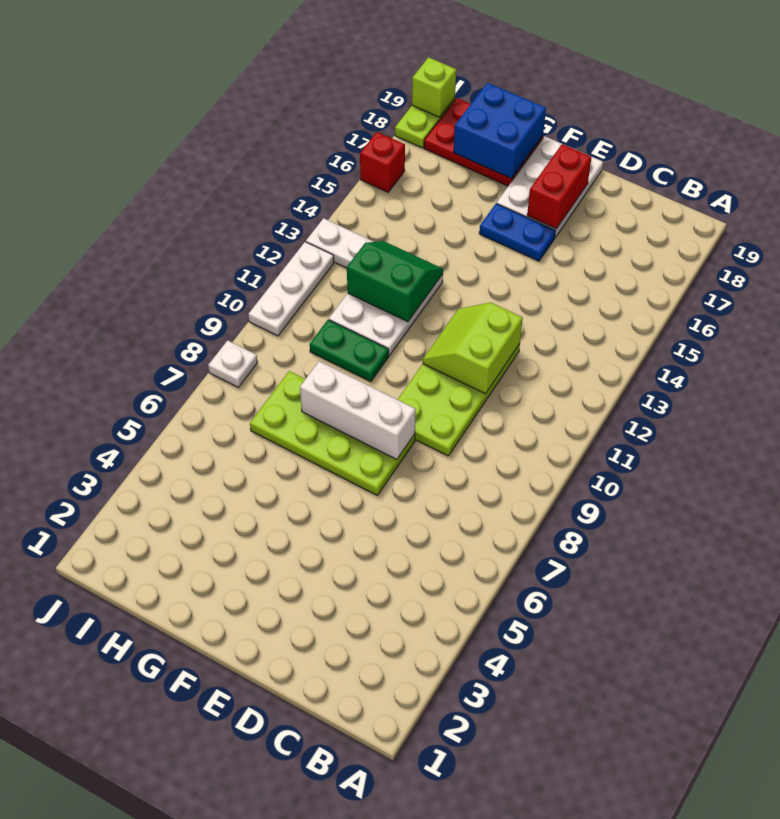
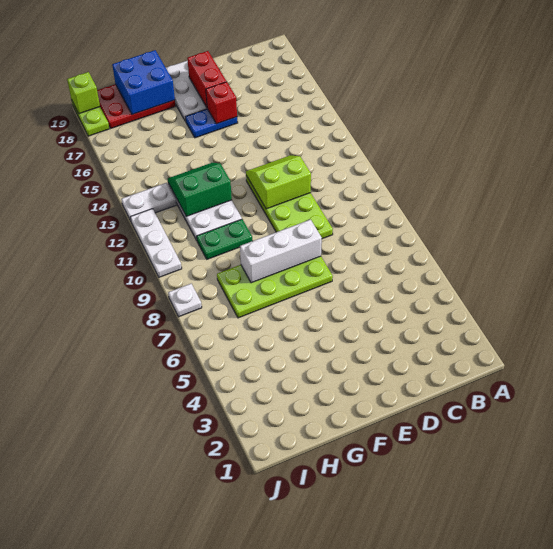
lime slope D11:E12 level 2 top D -> lime slope D11:E12 level 2 top 11
red brick J16 level 1 -> red brick E16 level 2

